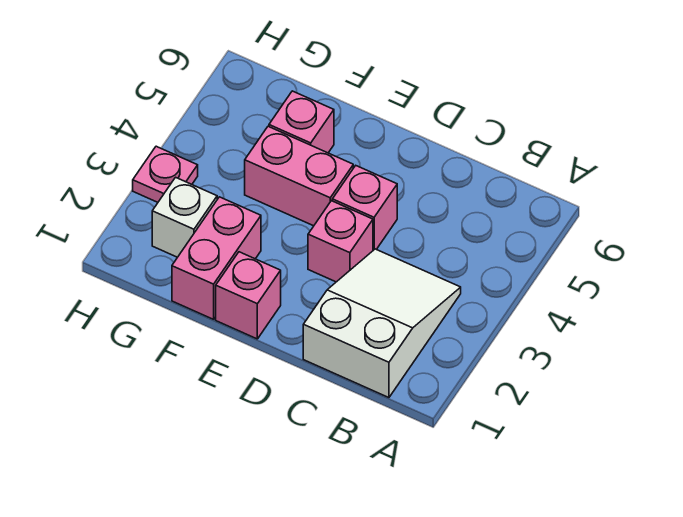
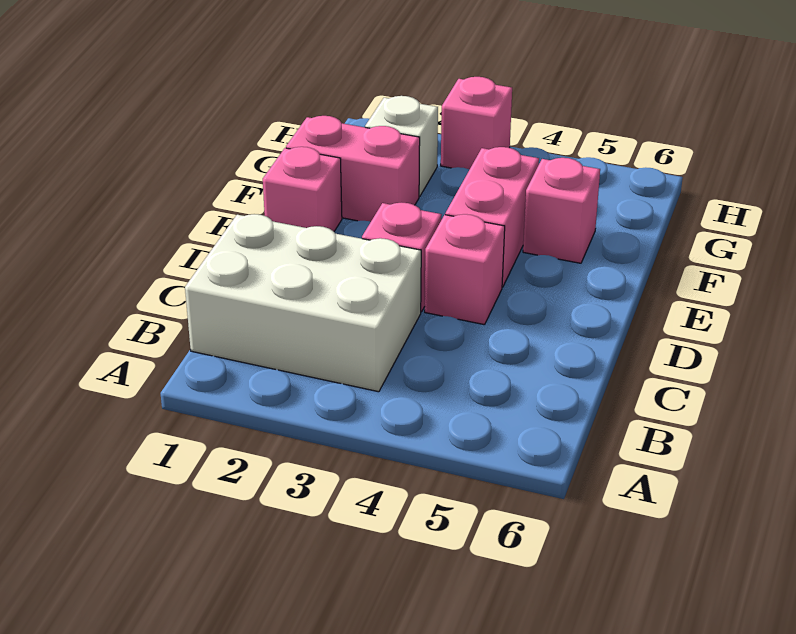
white slope B1:C3 level 1 top 1 -> white brick B1:C3 level 1
pink plate H3 level 1 -> pink brick H3 level 1

